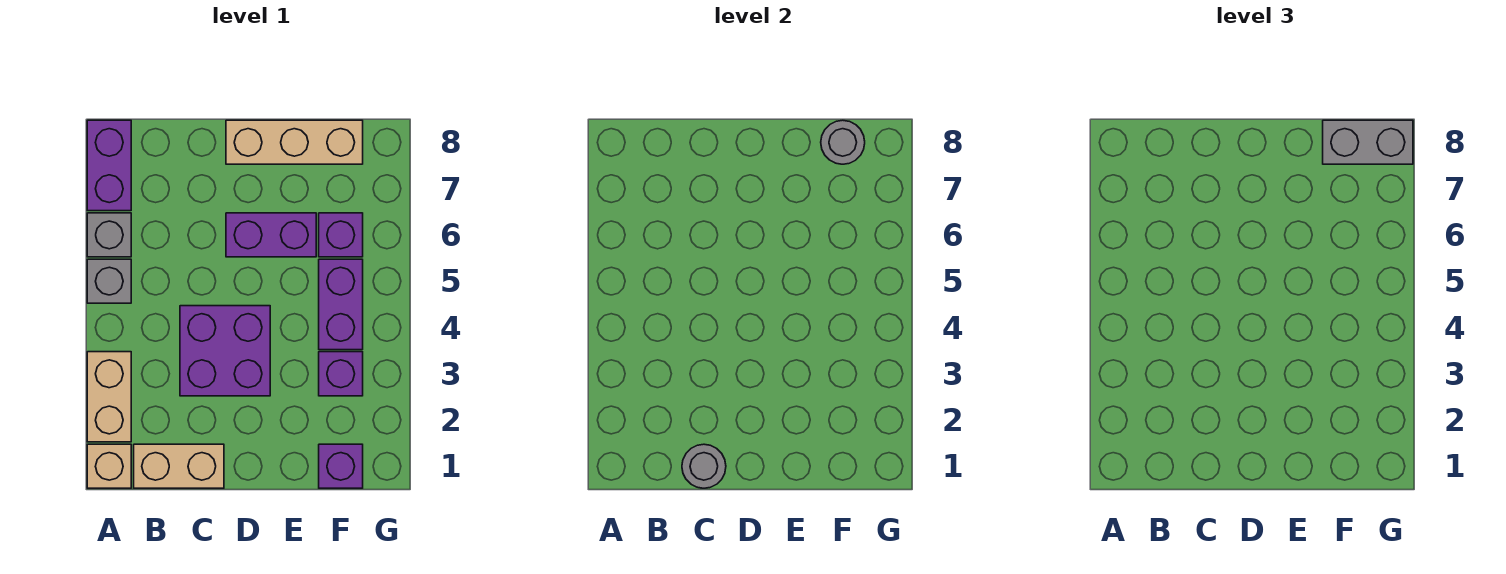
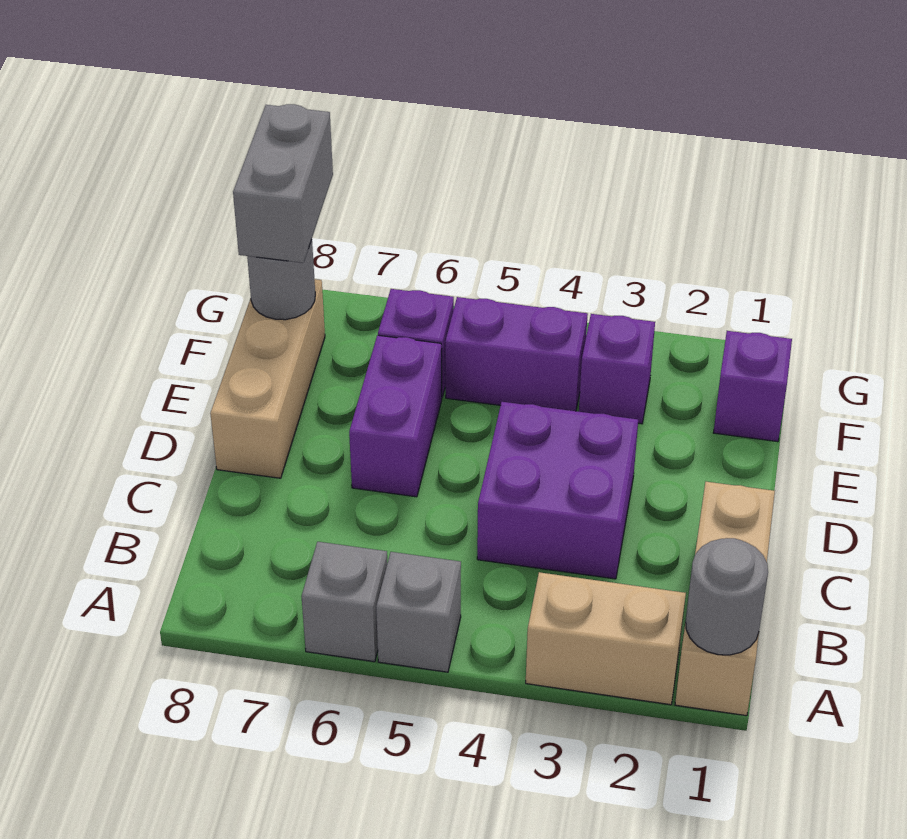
purple brick A7:A8 level 1 -> none
grey round brick C1 level 2 -> grey round brick A1 level 2

